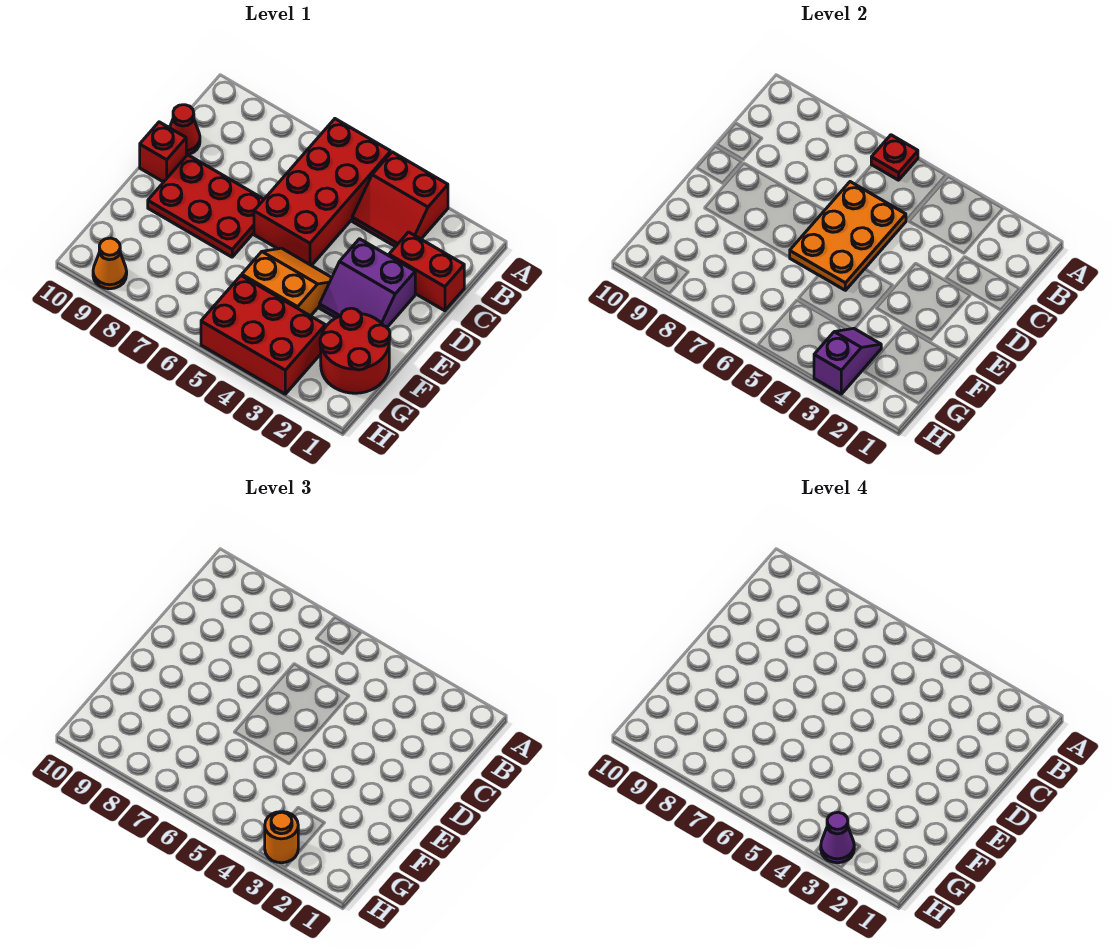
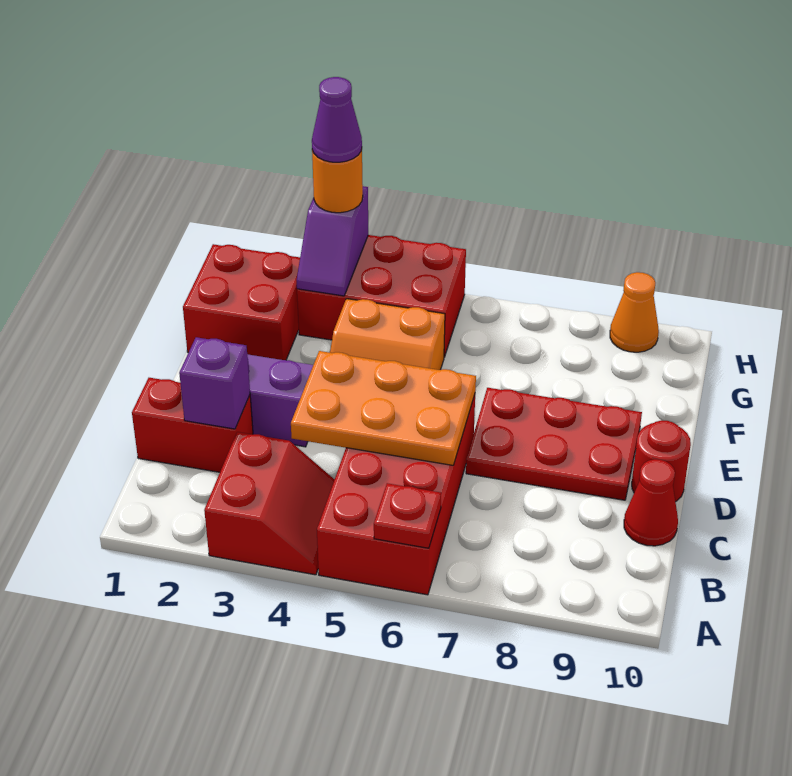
red slope A3:B4 level 1 top A -> red slope A3:B4 level 1 top 3
none -> purple brick C2 level 2
orange plate C5:E6 level 2 -> orange plate C4:D6 level 2
red brick D10 level 1 -> red round brick D10 level 1
red round brick F1:G2 level 1 -> red brick F1:G2 level 1

